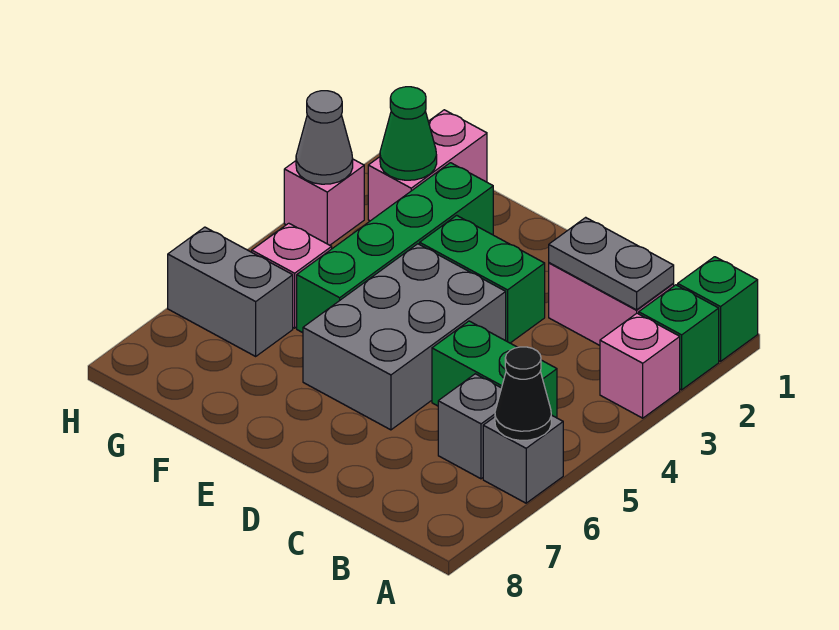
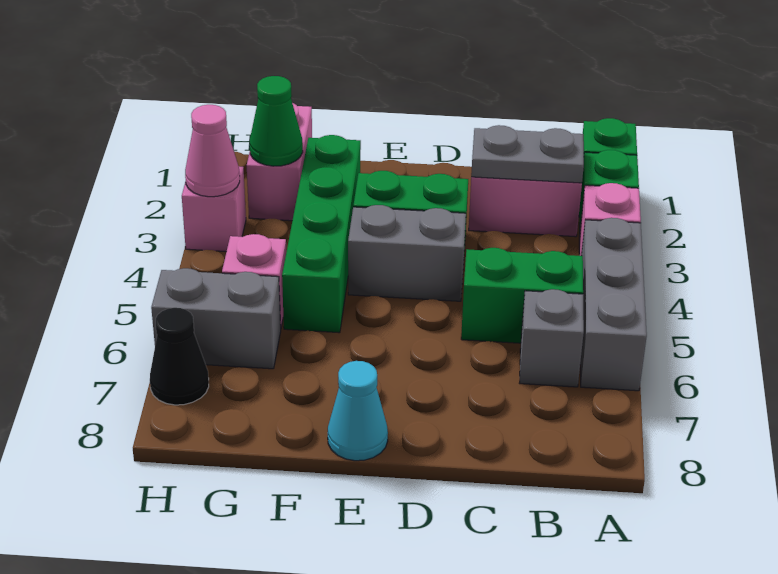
grey brick A6 level 1 -> grey brick A4:A6 level 1
black cone A6 level 2 -> black cone H7 level 1
grey brick D4:E6 level 1 -> grey brick D4:E4 level 1
none -> cyan cone E8 level 1
grey cone H3 level 2 -> pink cone H3 level 2

